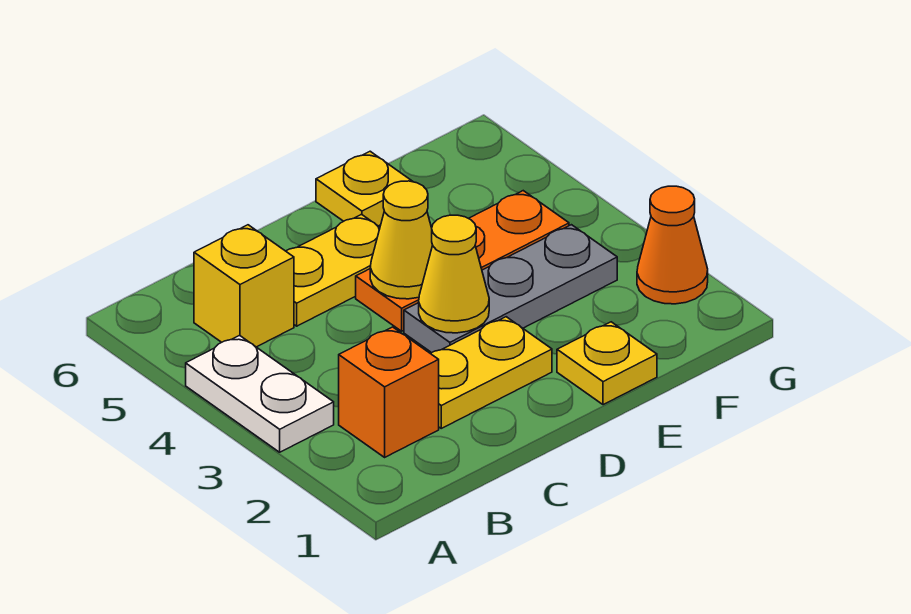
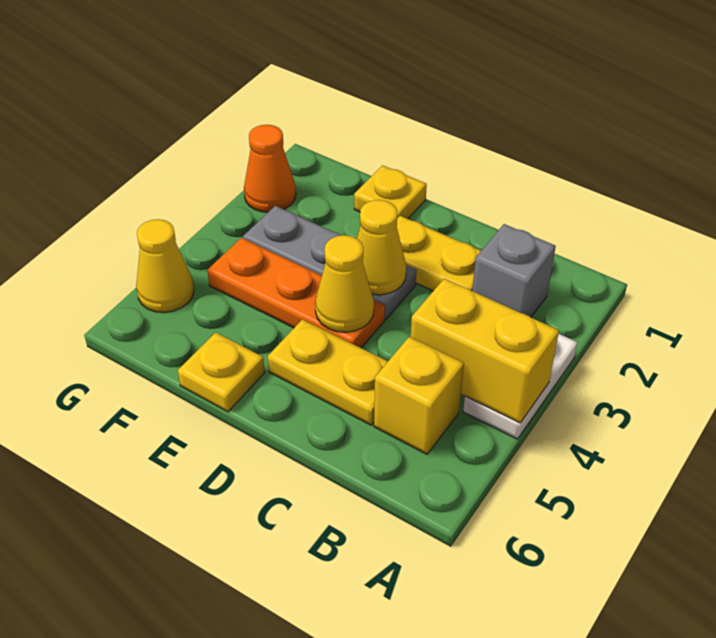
none -> yellow brick A4:B4 level 2
orange brick B2 level 1 -> grey brick B2 level 1
none -> yellow cone G5 level 1

